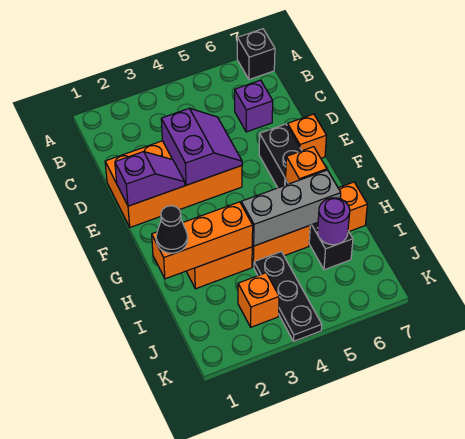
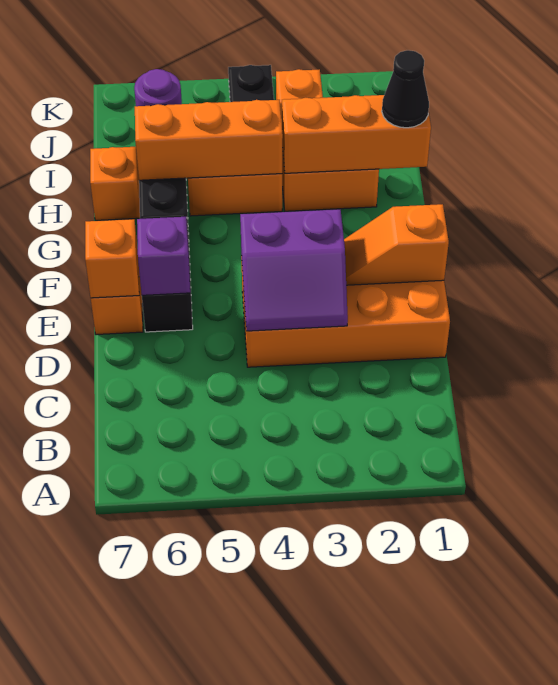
black brick A7 level 1 -> none
purple brick C6 level 1 -> purple brick E6 level 2
purple slope D3:E4 level 2 top 3 -> purple slope D3:E4 level 2 top E
purple slope E1:E2 level 2 top 1 -> orange slope E1:E2 level 2 top 1
orange brick G6 level 2 -> orange brick E7 level 2
grey brick H4:H6 level 2 -> orange brick H4:H6 level 2

